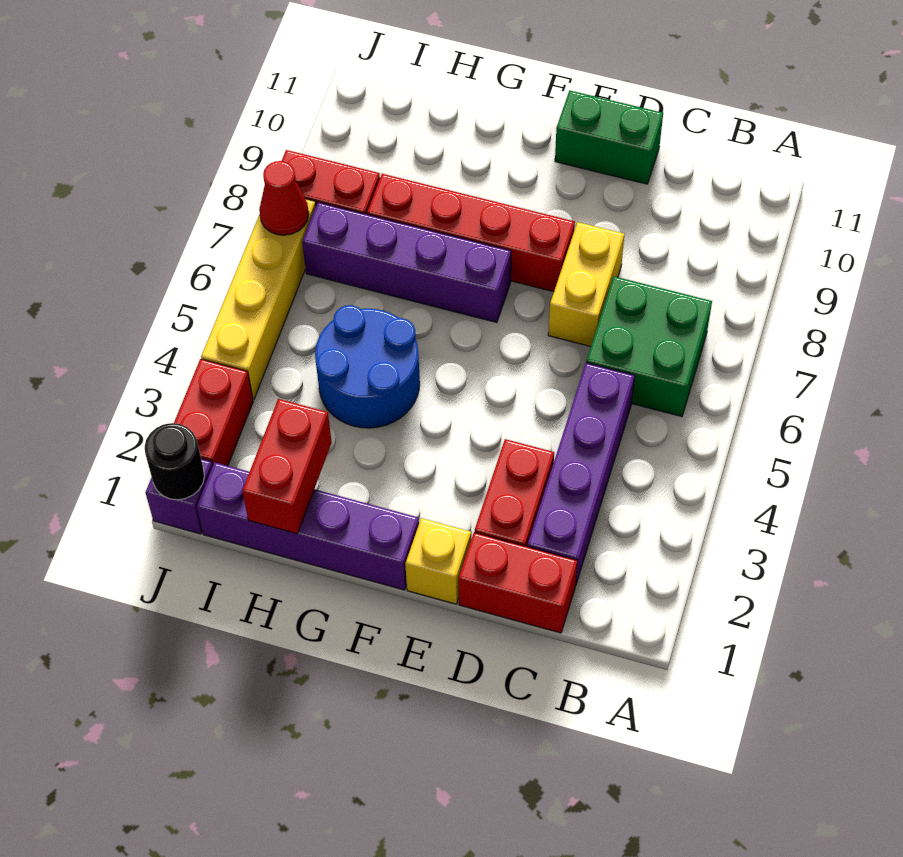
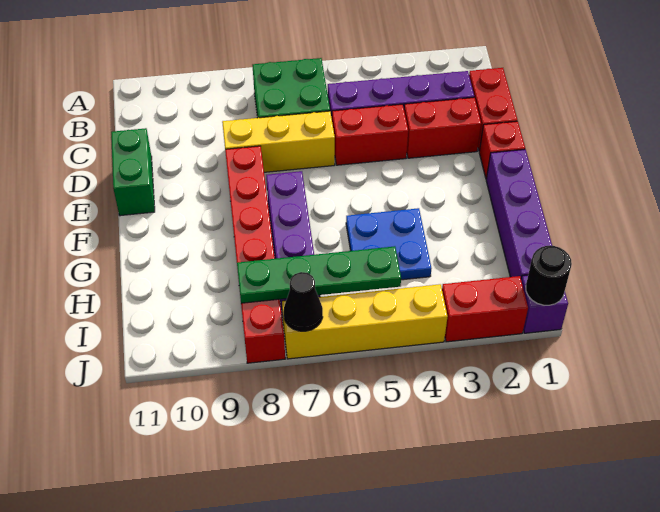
yellow brick D7:D8 level 1 -> yellow brick D6:D8 level 1
yellow brick E1 level 1 -> red brick E1 level 1
blue round brick G4:H5 level 1 -> blue plate G4:H5 level 1
red brick H1:H2 level 2 -> red brick D4:D5 level 1
none -> green plate I5:I8 level 2
red cone J7 level 2 -> black cone J7 level 2

